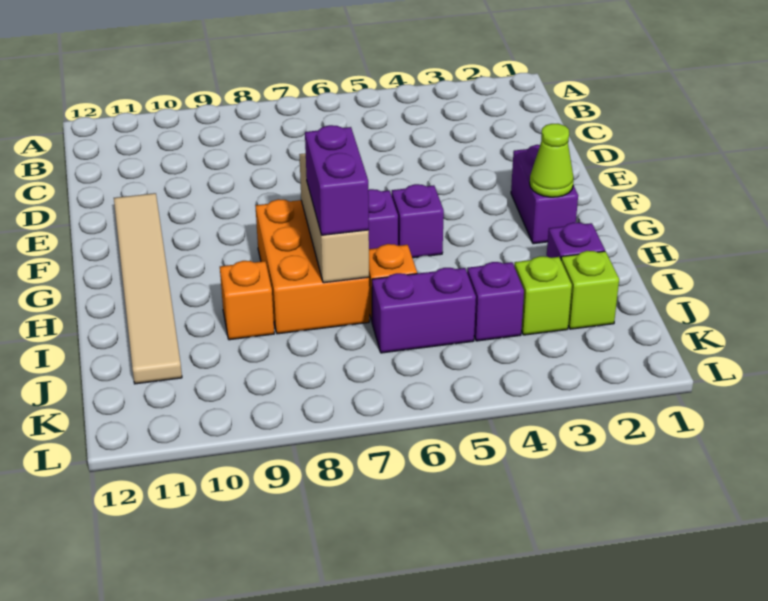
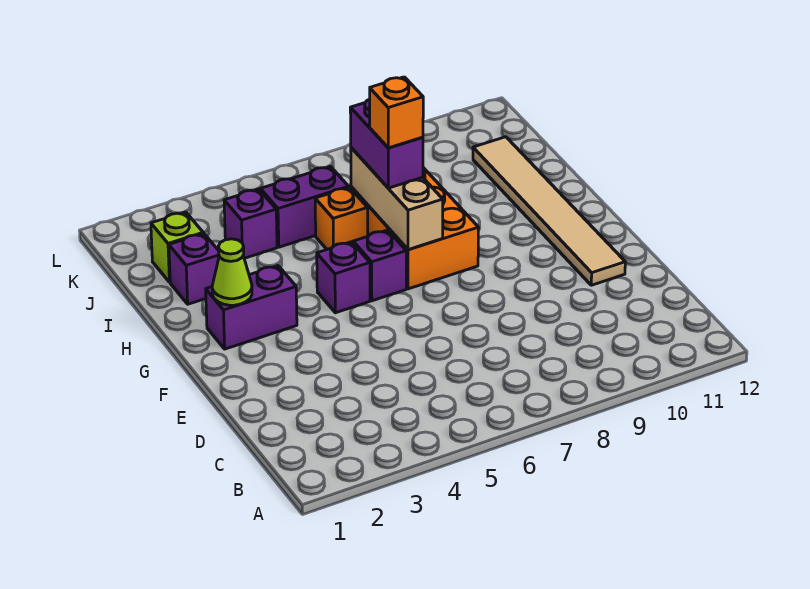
purple brick F2:G2 level 1 -> purple brick G2:G3 level 1
orange brick I9 level 1 -> orange brick H7 level 4
lime brick J3 level 1 -> none

